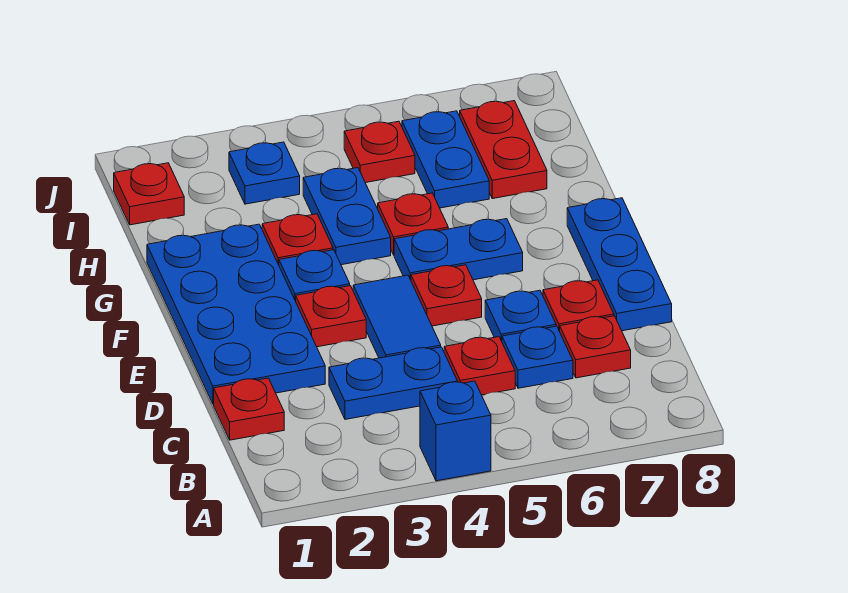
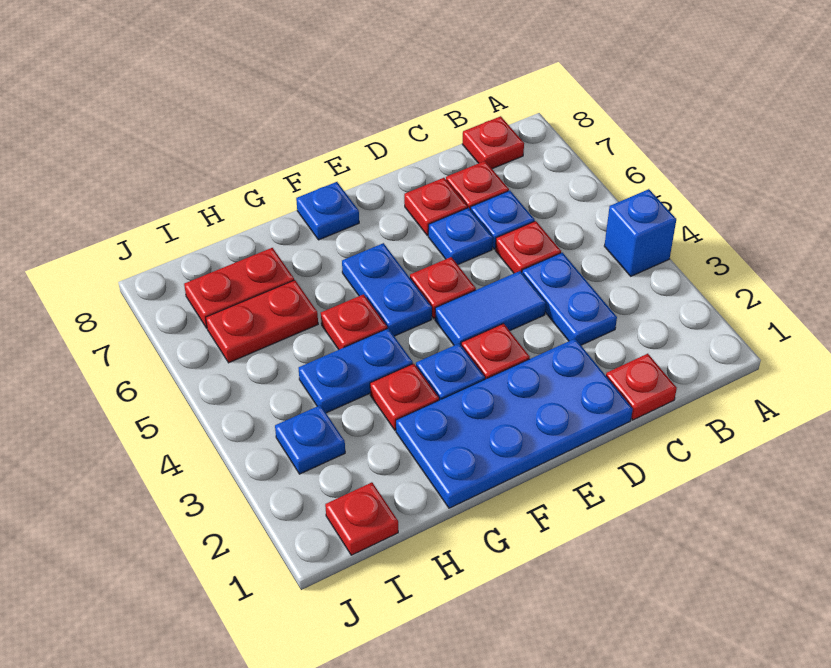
blue plate D8:F8 level 1 -> blue plate F8 level 1
blue plate H6:I6 level 1 -> red plate H6:I6 level 1
red plate I5 level 1 -> red plate B8 level 1

